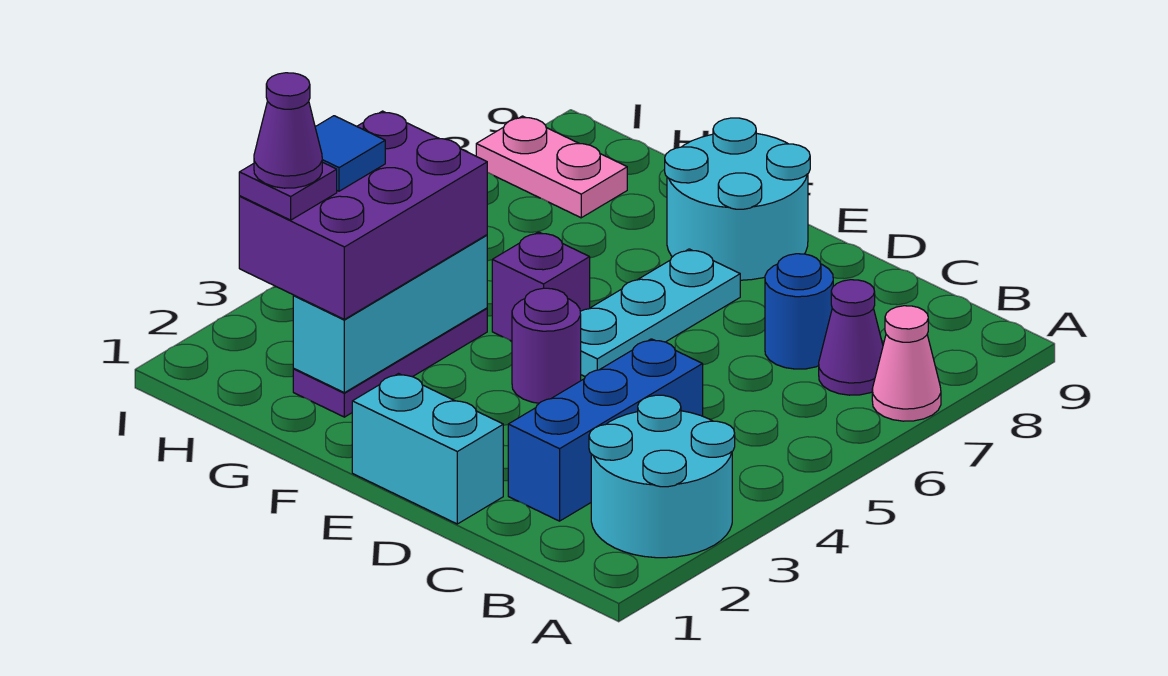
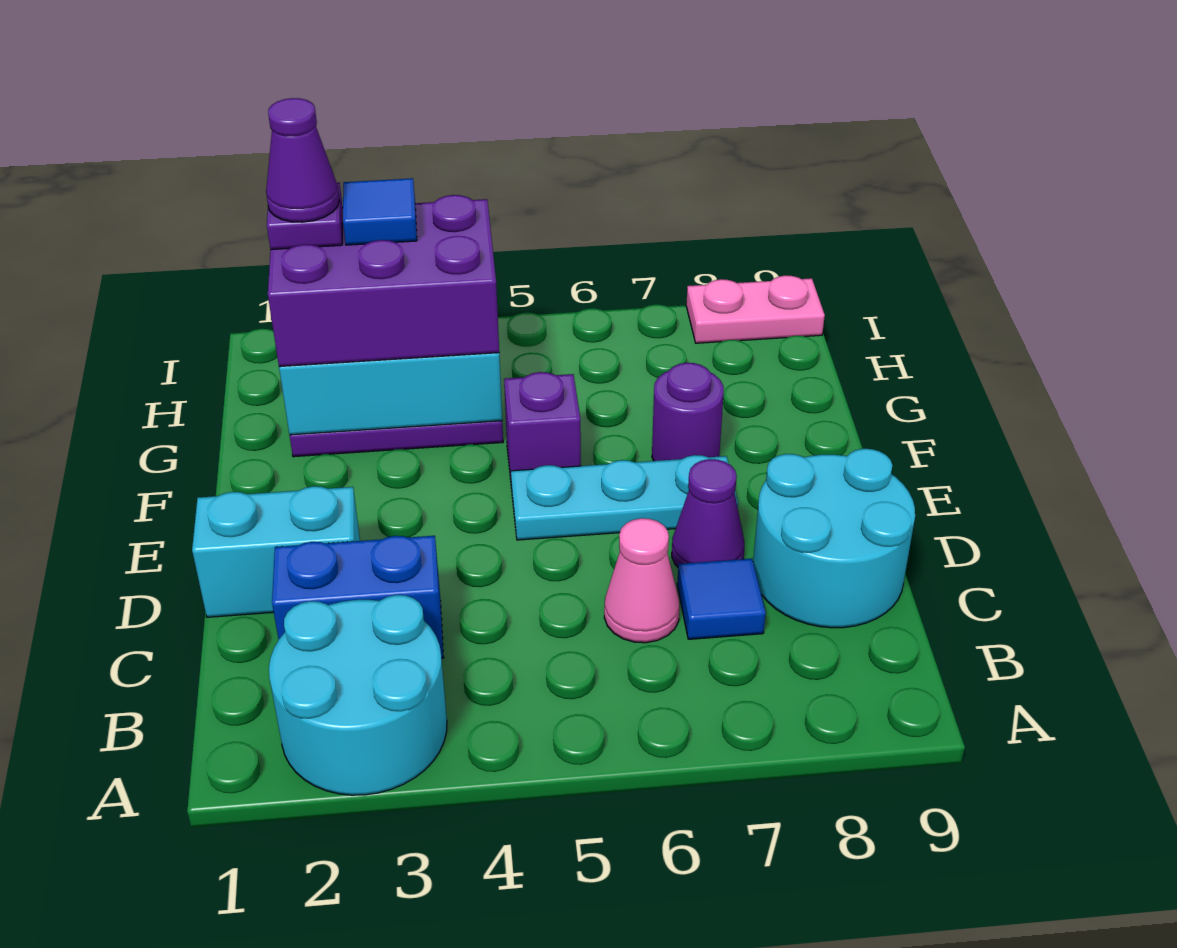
pink cone A7 level 1 -> pink cone C6 level 1
purple cone B7 level 1 -> purple cone D7 level 1
blue brick C2:C4 level 1 -> blue brick C2:C3 level 1
blue round brick C7 level 1 -> blue tile C7 level 1
cyan brick D1:E1 level 1 -> cyan brick D1:D2 level 1
purple round brick E4 level 1 -> purple round brick F7 level 1
cyan round brick E8:F9 level 1 -> cyan round brick C8:D9 level 1
pink plate H8:I8 level 1 -> pink plate I8:I9 level 1

